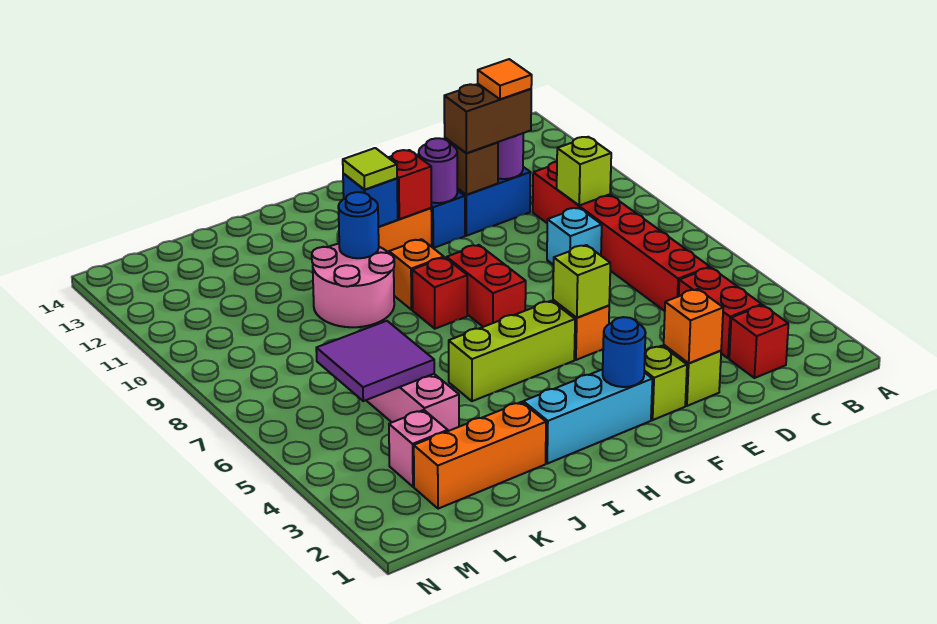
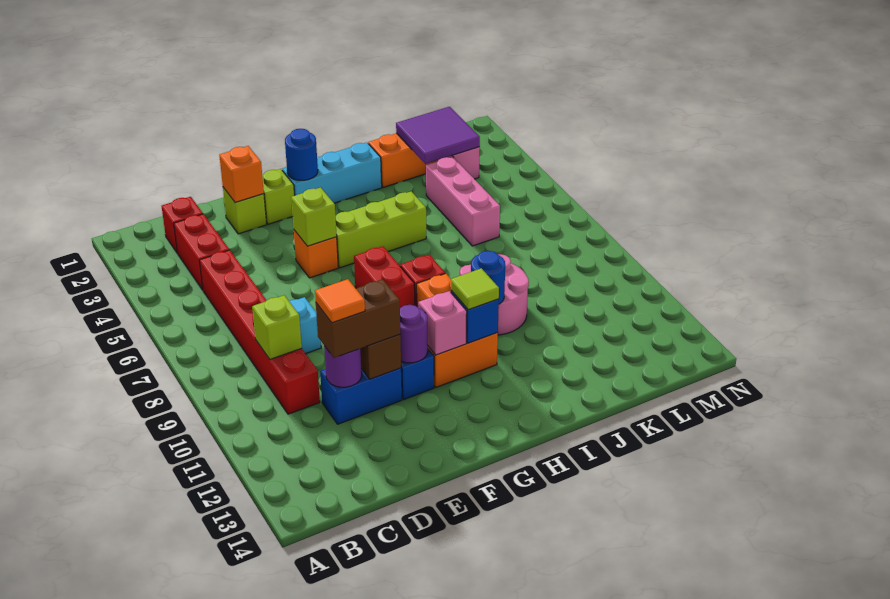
red brick G11 level 2 -> pink brick G11 level 2
purple tile K5:L6 level 2 -> purple tile K2:L3 level 2

